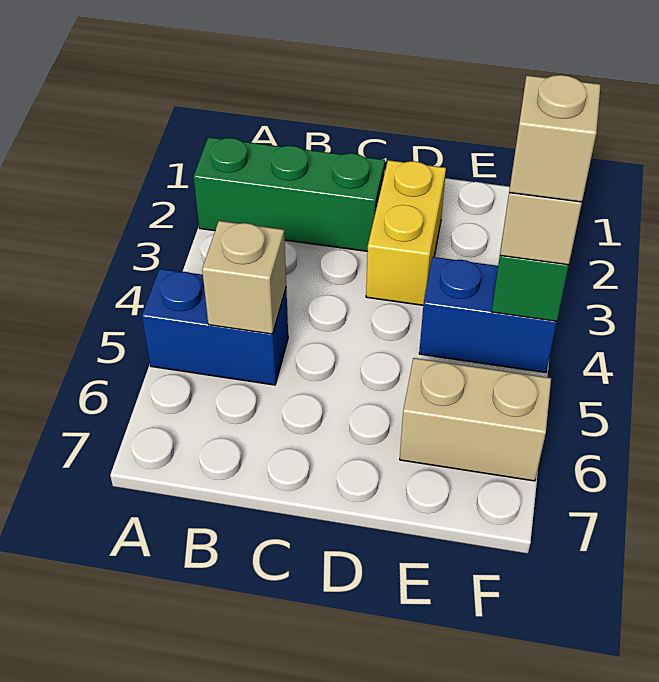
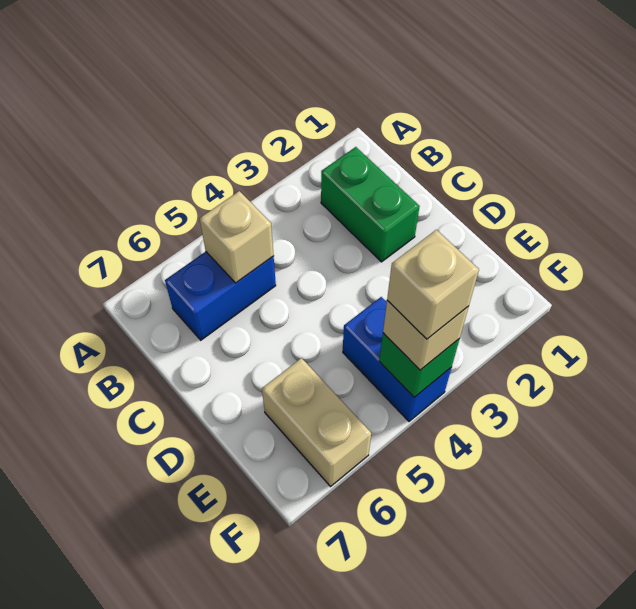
green brick A2:C2 level 1 -> green brick B2:C2 level 1
blue brick A5:B5 level 1 -> blue brick B5:B6 level 1
yellow brick D2:D3 level 1 -> none

